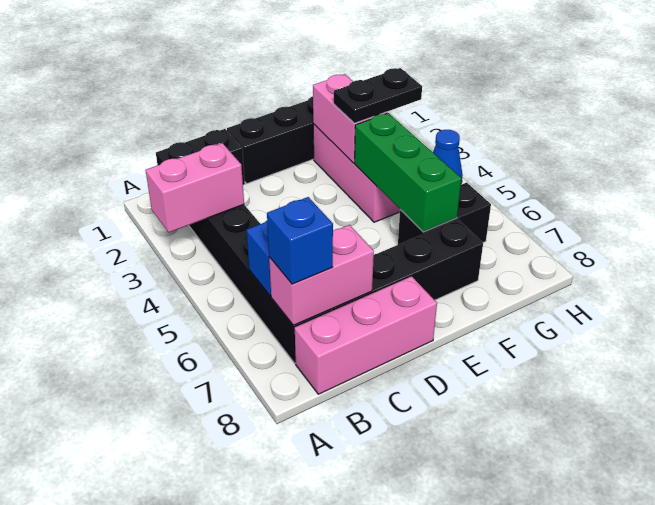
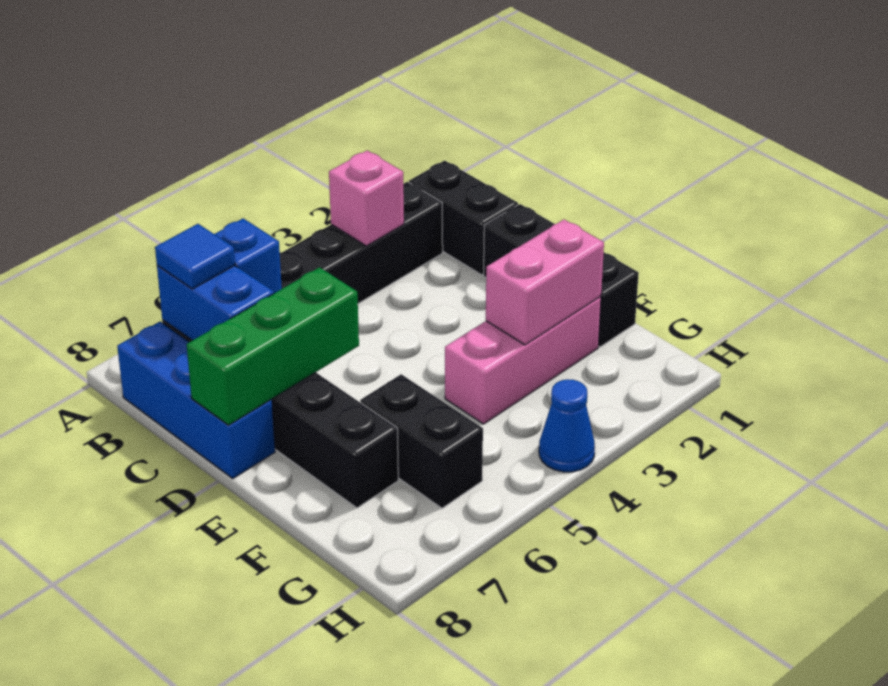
pink brick A3:B3 level 2 -> pink brick B3 level 2
pink brick B7:C7 level 2 -> blue brick B7:C7 level 2
blue brick B7 level 3 -> blue tile B7 level 3
pink brick B8:D8 level 1 -> blue brick B8:D8 level 1
black plate F3:G3 level 3 -> none
green brick F4:F6 level 2 -> green brick D6:D8 level 2

